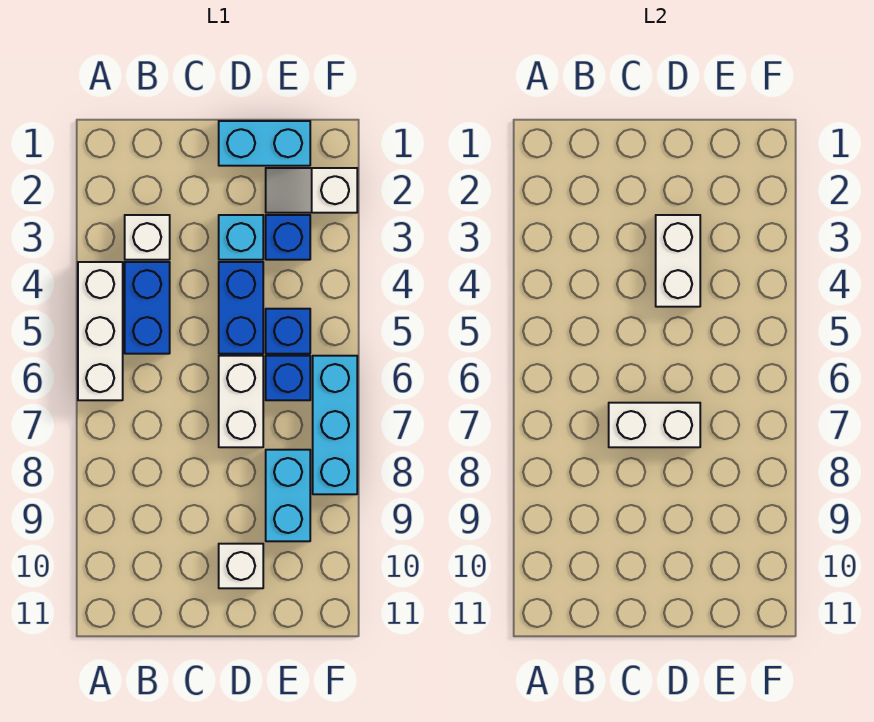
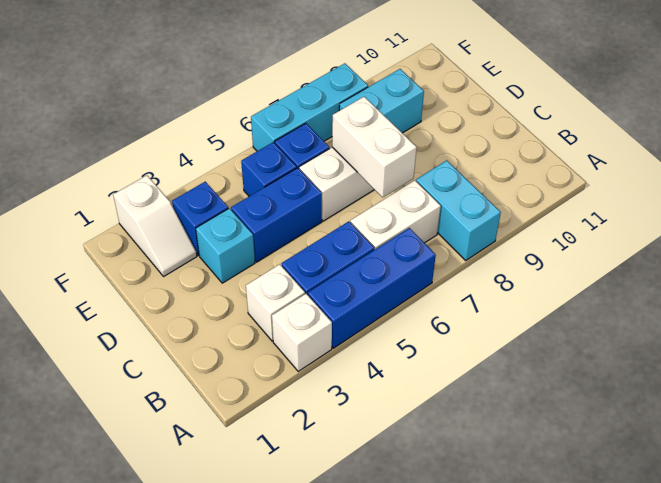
white brick A4:A6 level 1 -> blue brick A4:A6 level 1
cyan brick D1:E1 level 1 -> cyan brick A8:B8 level 1
white brick D3:D4 level 2 -> white brick B6:B7 level 1
white brick D10 level 1 -> white brick A3 level 1

